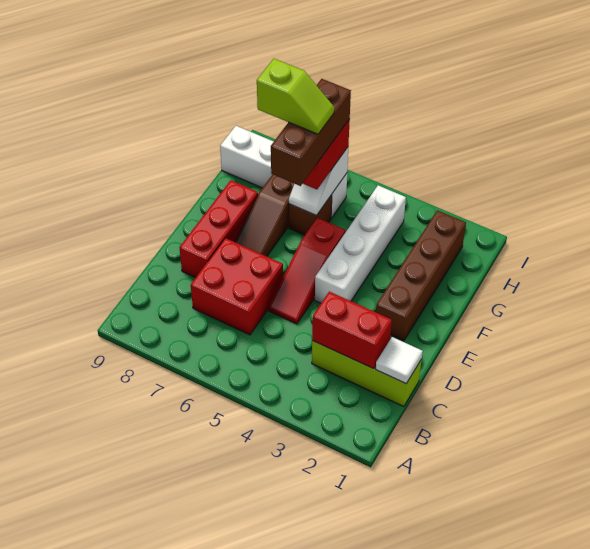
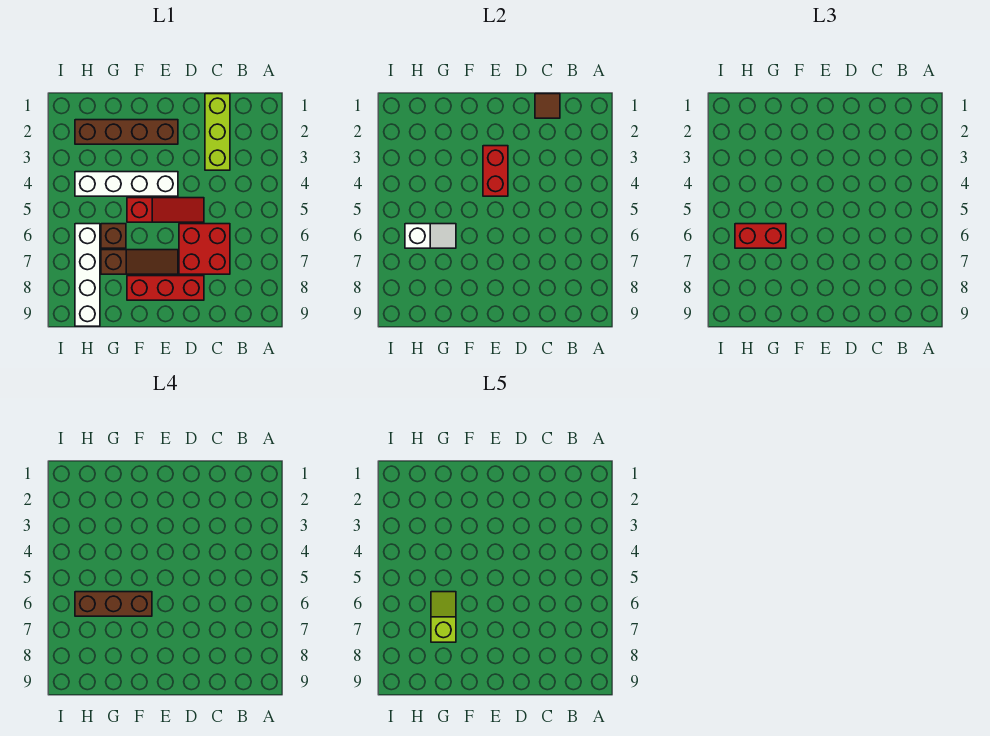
white tile C1 level 2 -> brown tile C1 level 2
red brick C2:C3 level 2 -> red brick E3:E4 level 2

